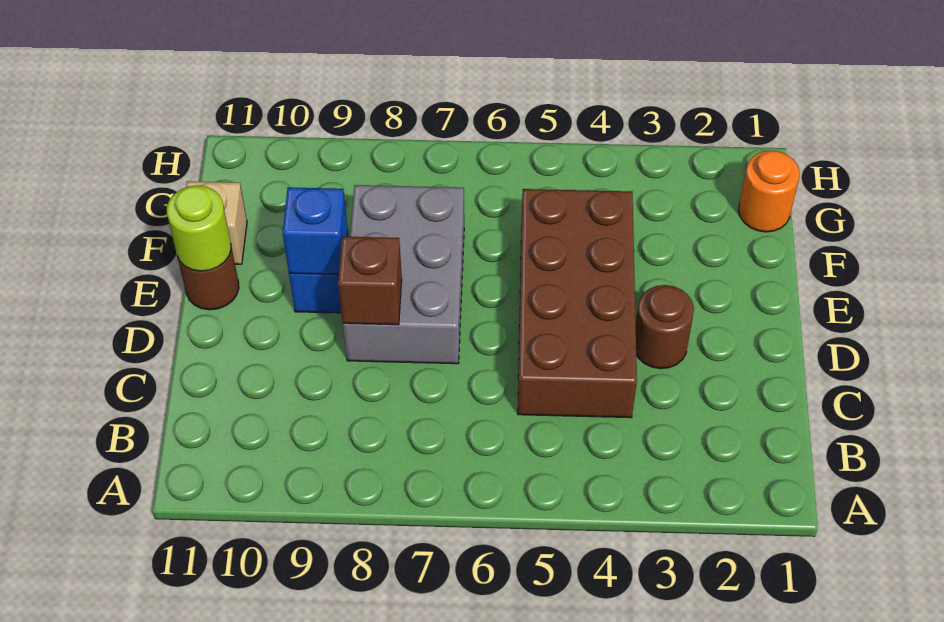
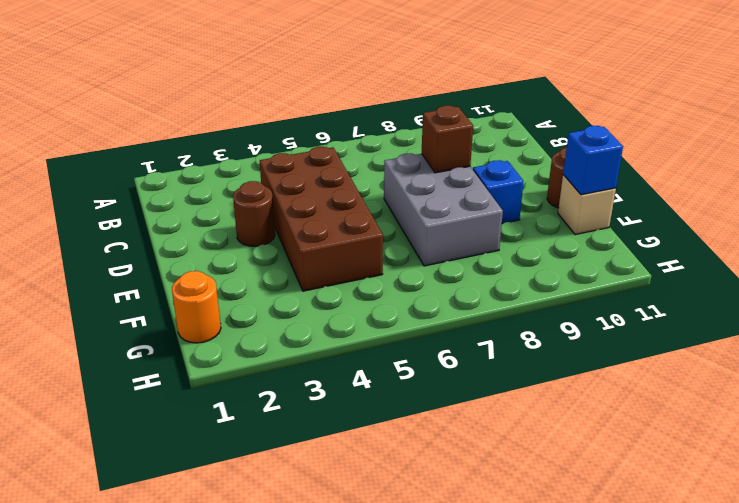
blue brick E9 level 2 -> blue brick F11 level 2
lime round brick E11 level 2 -> none

